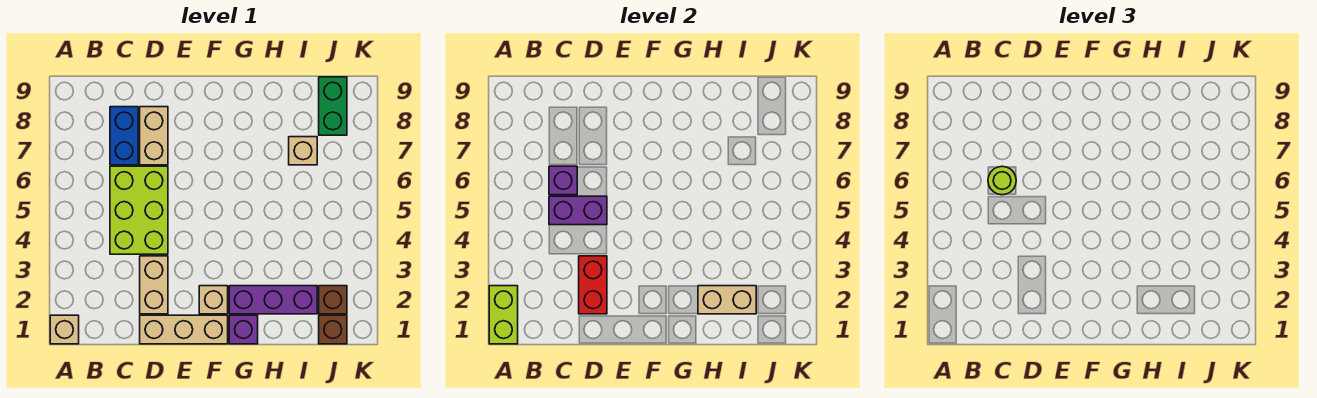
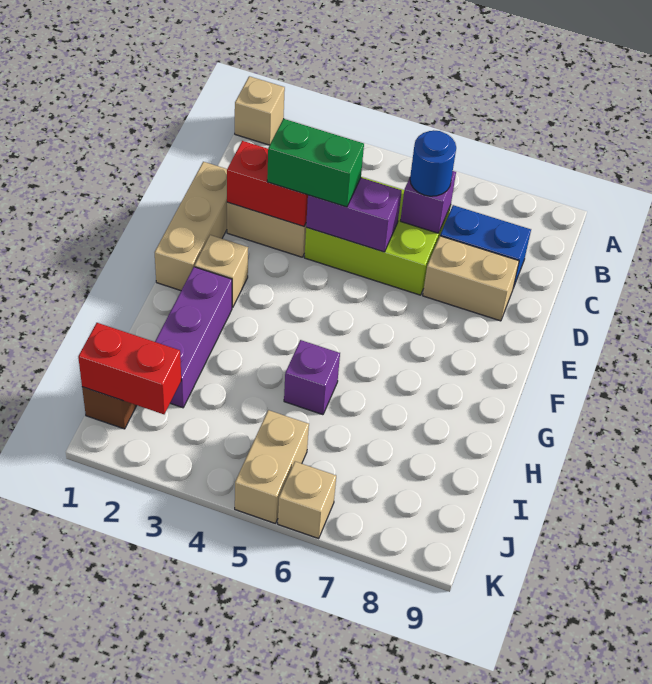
lime brick A1:A2 level 2 -> none
purple brick C5:D5 level 2 -> purple brick D4:D5 level 2
lime round brick C6 level 3 -> blue round brick C6 level 3
purple brick G1 level 1 -> purple brick H5 level 1
tan brick H2:I2 level 2 -> tan brick J5:K5 level 1
tan brick I7 level 1 -> tan brick K6 level 1
none -> red brick J1:J2 level 2
brown brick J2 level 1 -> none
green brick J8:J9 level 1 -> green brick D3:D4 level 3

